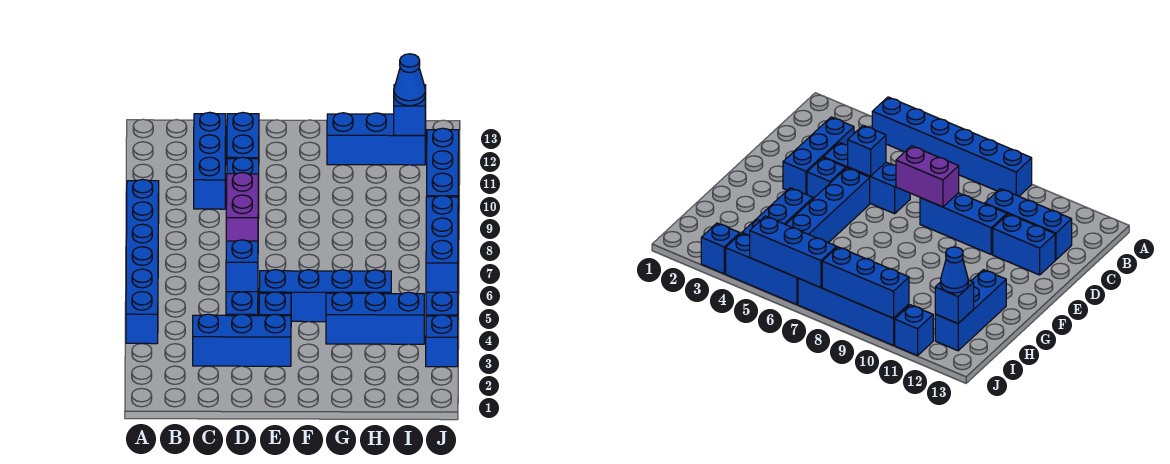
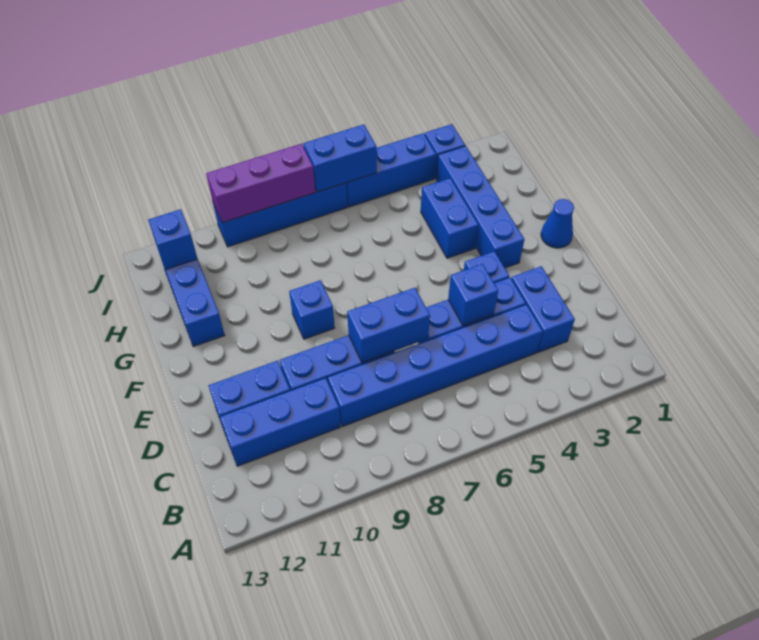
blue brick A4:A9 level 1 -> blue brick C4:C9 level 1
blue brick C3:E3 level 1 -> blue brick C3:D3 level 1
purple brick D7:D8 level 2 -> blue brick D7:D8 level 2
blue brick E5:H5 level 1 -> blue brick F3:I3 level 1
blue brick G4:I4 level 1 -> blue brick G4:H4 level 1
blue cone I12 level 3 -> blue cone F1 level 1
blue brick J5:J7 level 2 -> blue brick J6:J7 level 2
blue brick J8:J10 level 2 -> purple brick J8:J10 level 2
blue brick J11 level 1 -> blue brick F9 level 1

